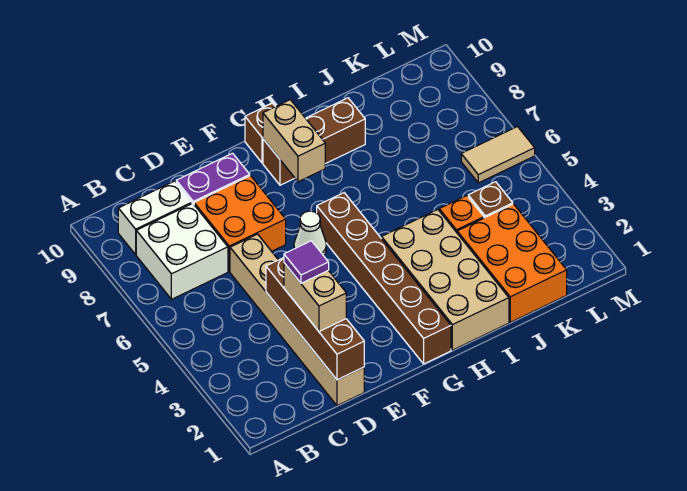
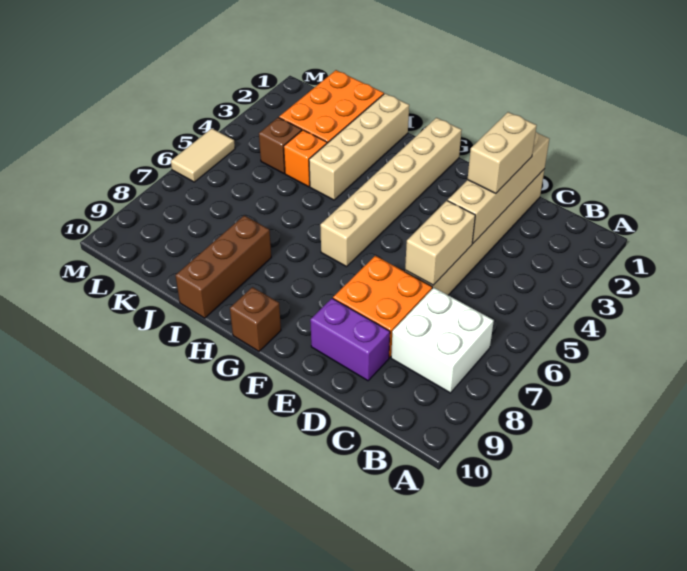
white brick B9:C9 level 1 -> none
brown brick D1:D4 level 2 -> tan brick D1:D4 level 2
purple tile D3 level 4 -> none
white cone F6 level 1 -> none
brown brick G1:G6 level 1 -> tan brick G1:G6 level 1
tan brick G8:G9 level 2 -> tan brick D5:D6 level 2
brown brick G9:I9 level 1 -> brown brick I8:I10 level 1
tan brick H1:I4 level 1 -> tan brick I1:I4 level 1
tan tile L6:M6 level 1 -> tan tile M5:M6 level 1

